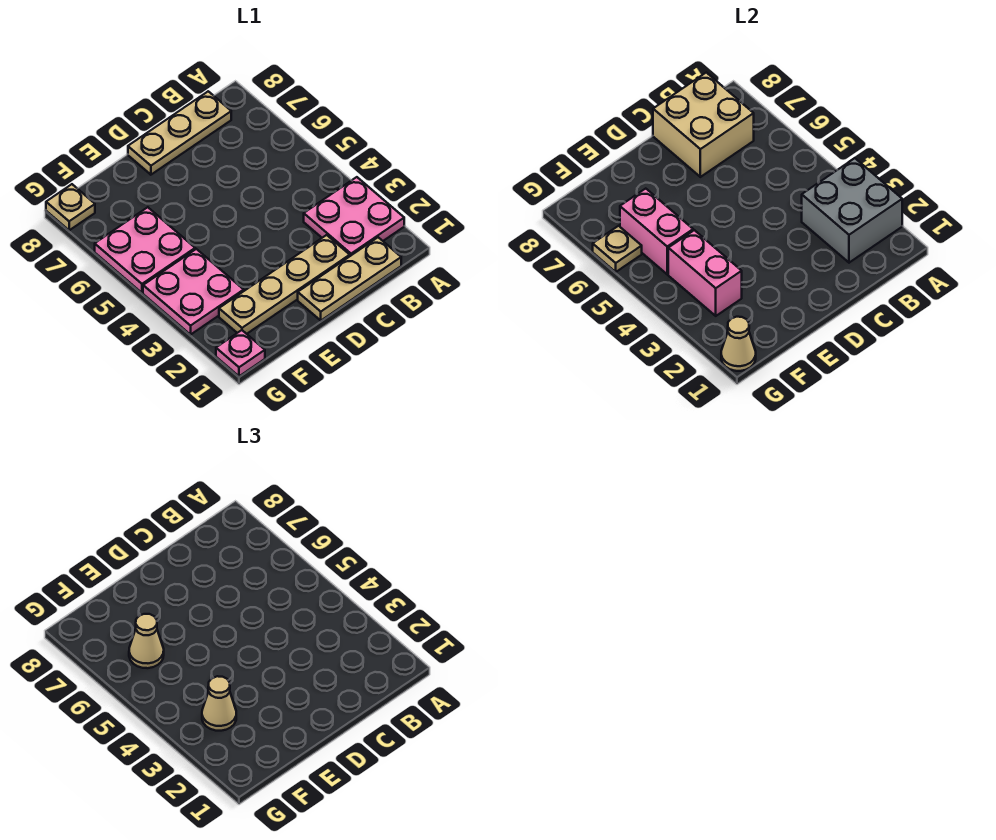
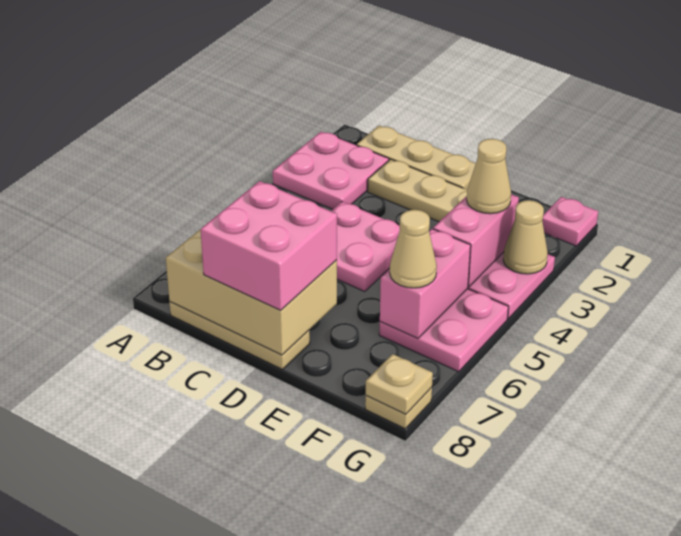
grey brick A2:B3 level 2 -> none
tan brick B7:C8 level 2 -> tan brick B7:D8 level 2
none -> pink plate C4:D5 level 1
none -> pink brick C7:D8 level 3
tan cone G1 level 2 -> tan cone G3 level 2
tan plate G6 level 2 -> tan plate G8 level 2

